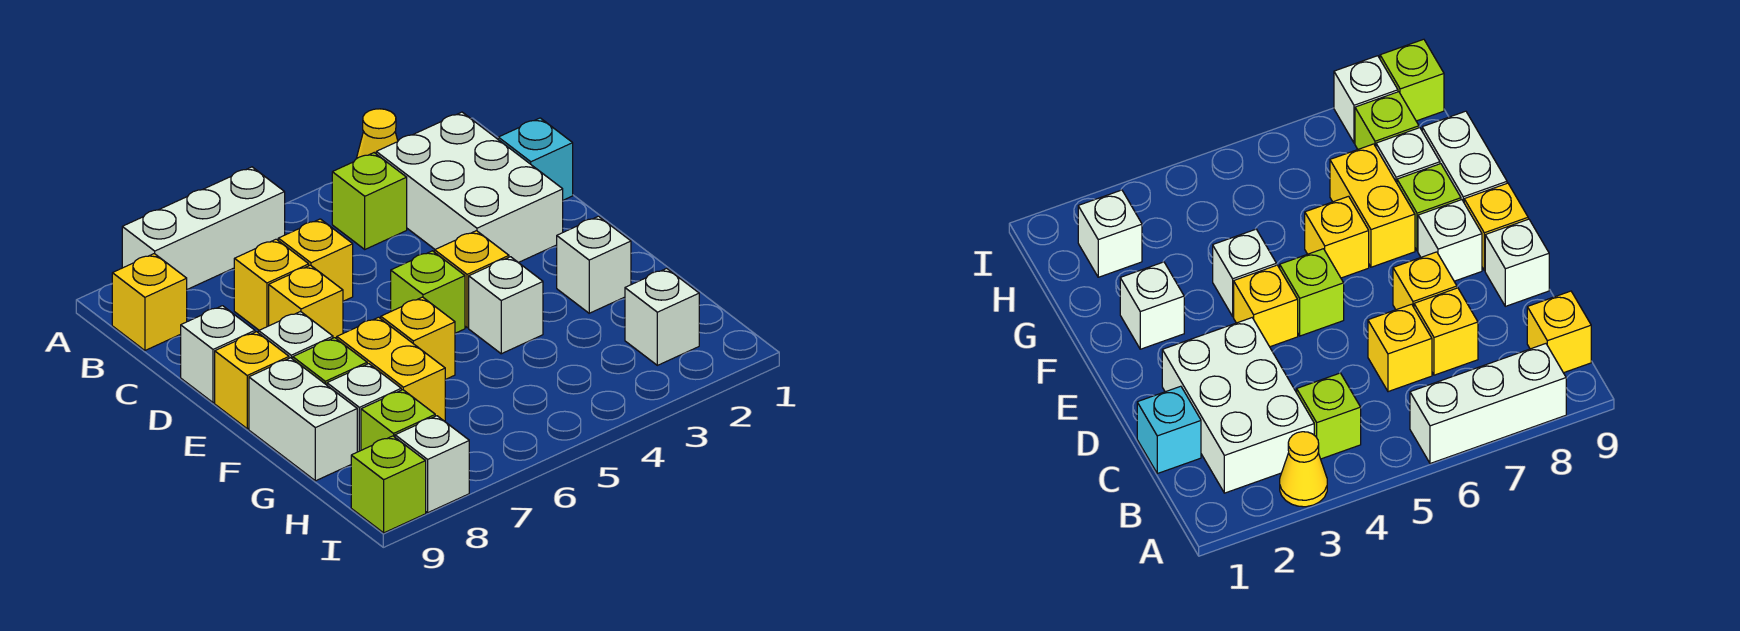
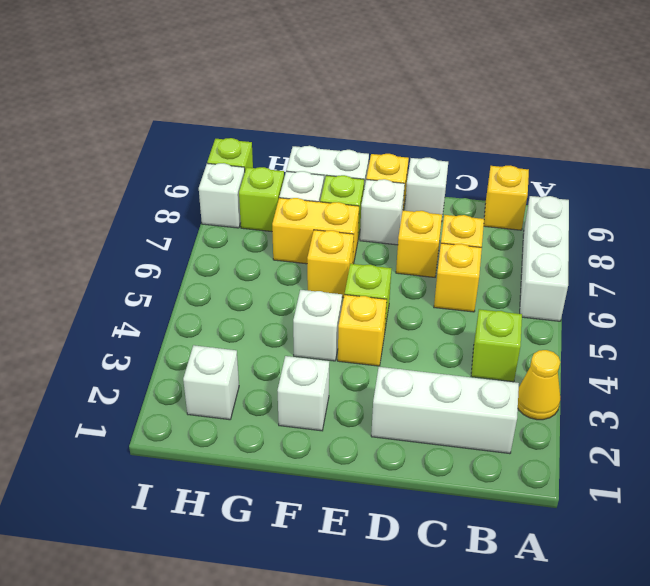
white brick B2:D3 level 1 -> white brick B2:D2 level 1
cyan brick C1 level 1 -> none

